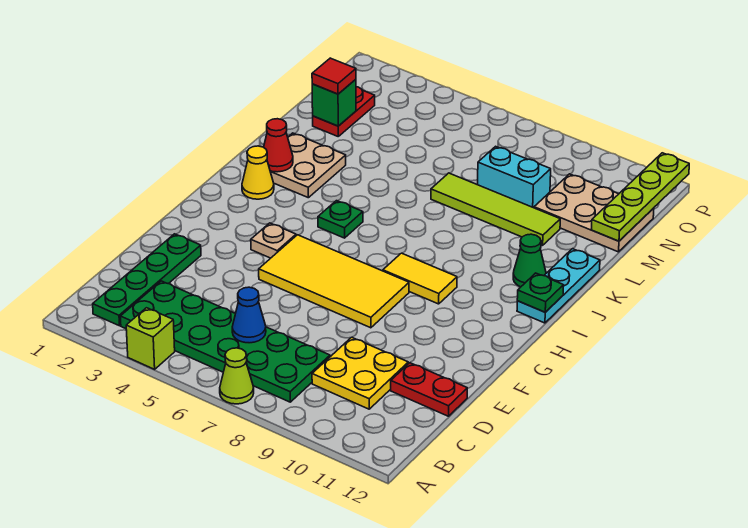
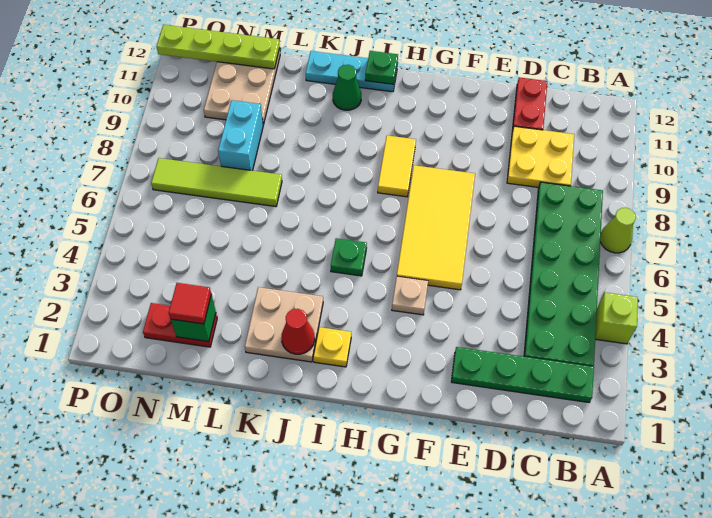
blue cone C6 level 2 -> none
yellow cone I2 level 1 -> yellow plate I2 level 1
lime tile L7:L10 level 1 -> lime tile L7:O7 level 1

